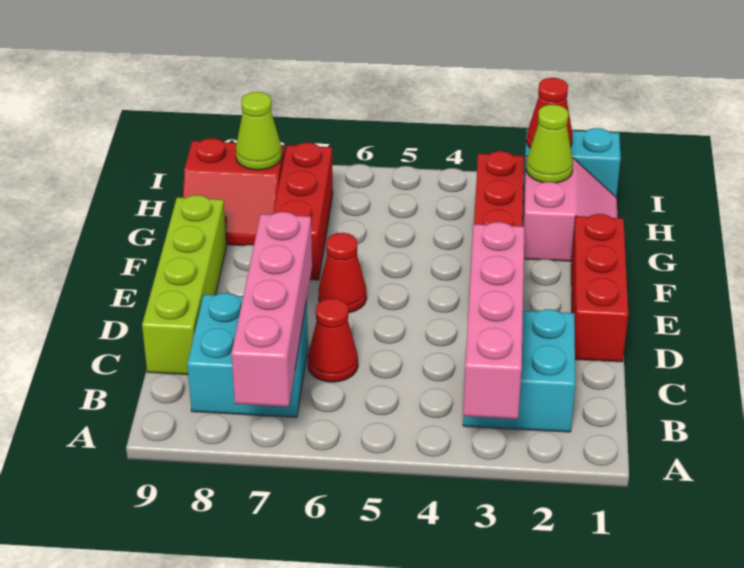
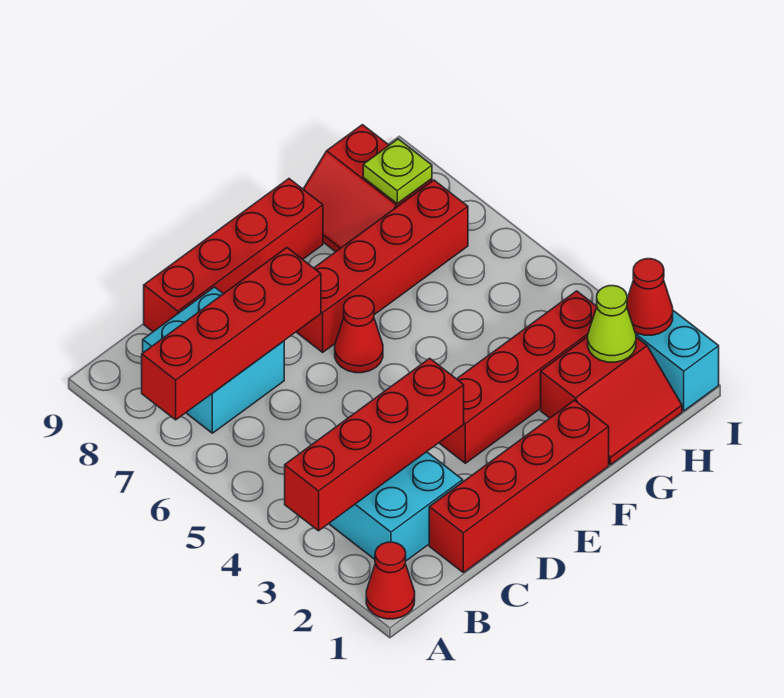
pink brick A3:D3 level 2 -> red brick A3:D3 level 2
pink brick A7:D7 level 2 -> red brick A7:D7 level 2
red cone C6 level 1 -> red cone A1 level 1
lime brick C9:F9 level 1 -> red brick C9:F9 level 1
red brick D1:F1 level 1 -> red brick C1:F1 level 1
red brick F7:H7 level 1 -> red brick E7:H7 level 1
pink slope G1:H2 level 1 top 2 -> red slope G1:H2 level 1 top 2
lime cone H8 level 2 -> lime plate H8 level 2

